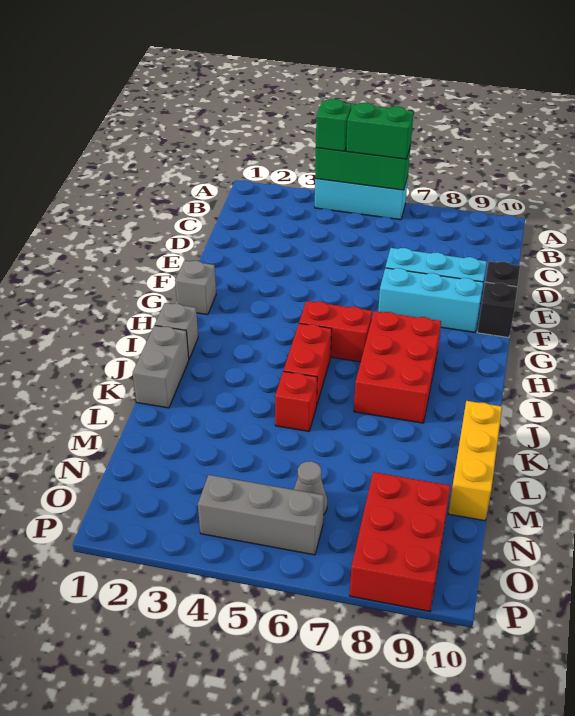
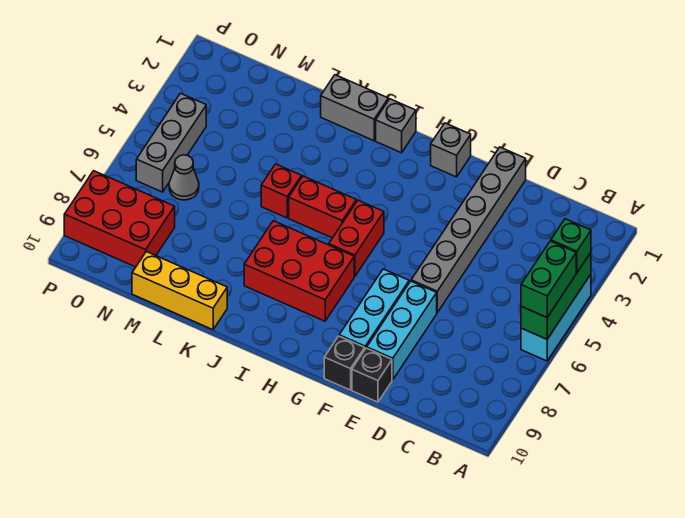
none -> grey brick E1:E6 level 1

